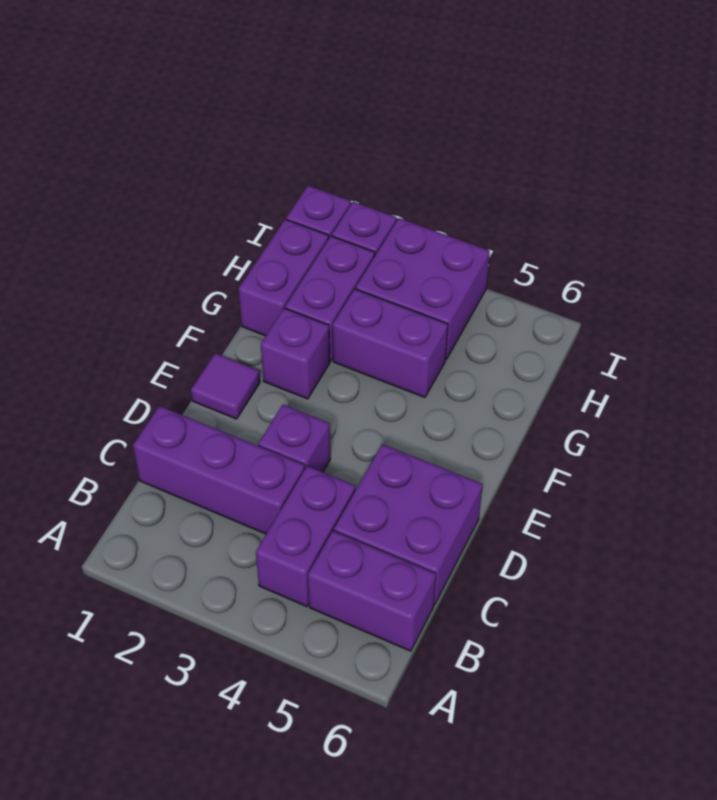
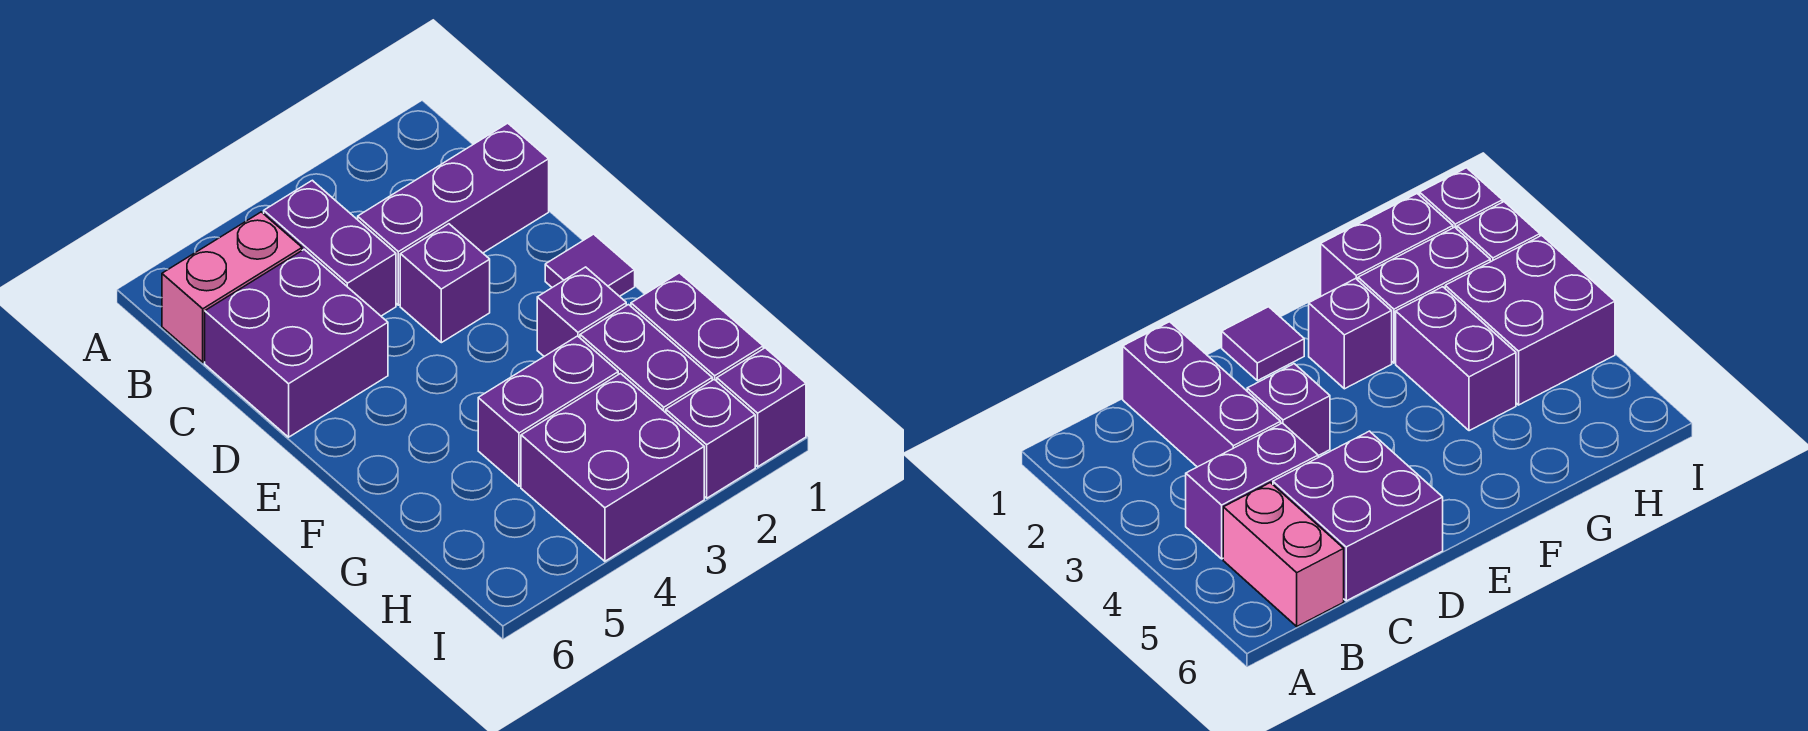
purple brick B5:B6 level 1 -> pink brick B5:B6 level 1

